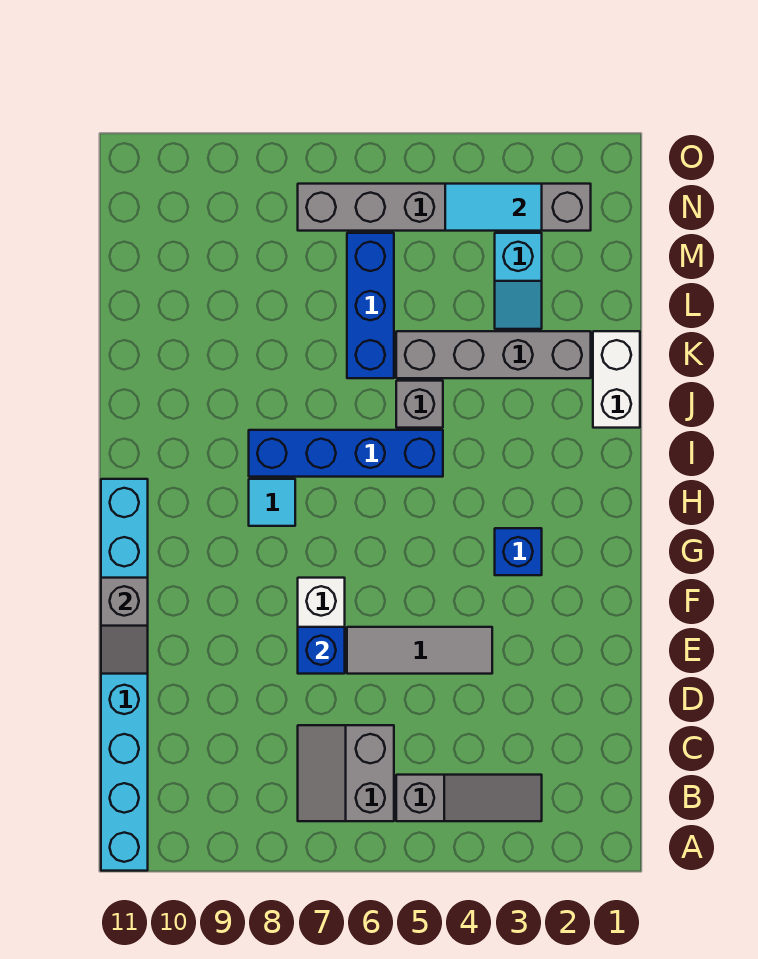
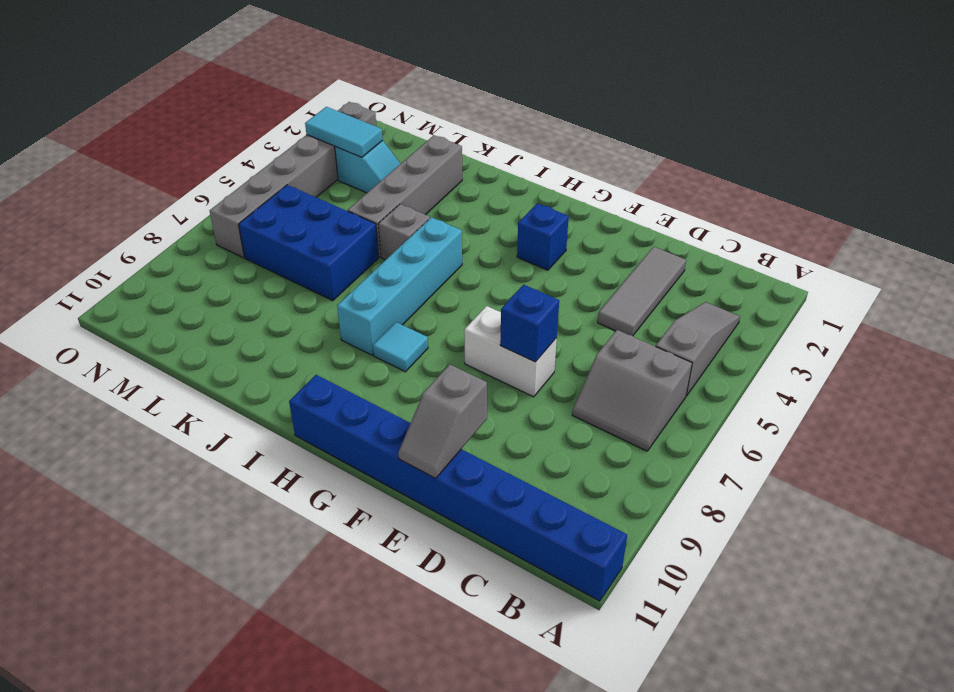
cyan brick A11:H11 level 1 -> blue brick A11:H11 level 1
grey tile E4:E6 level 1 -> grey tile D2:D4 level 1
grey slope E11:F11 level 2 top F -> grey slope E10:E11 level 2 top 10
blue brick I5:I8 level 1 -> cyan brick I5:I8 level 1
white brick J1:K1 level 1 -> none
blue brick K6:M6 level 1 -> blue brick K6:M7 level 1
cyan tile N3:N4 level 2 -> cyan tile M3:N3 level 2

